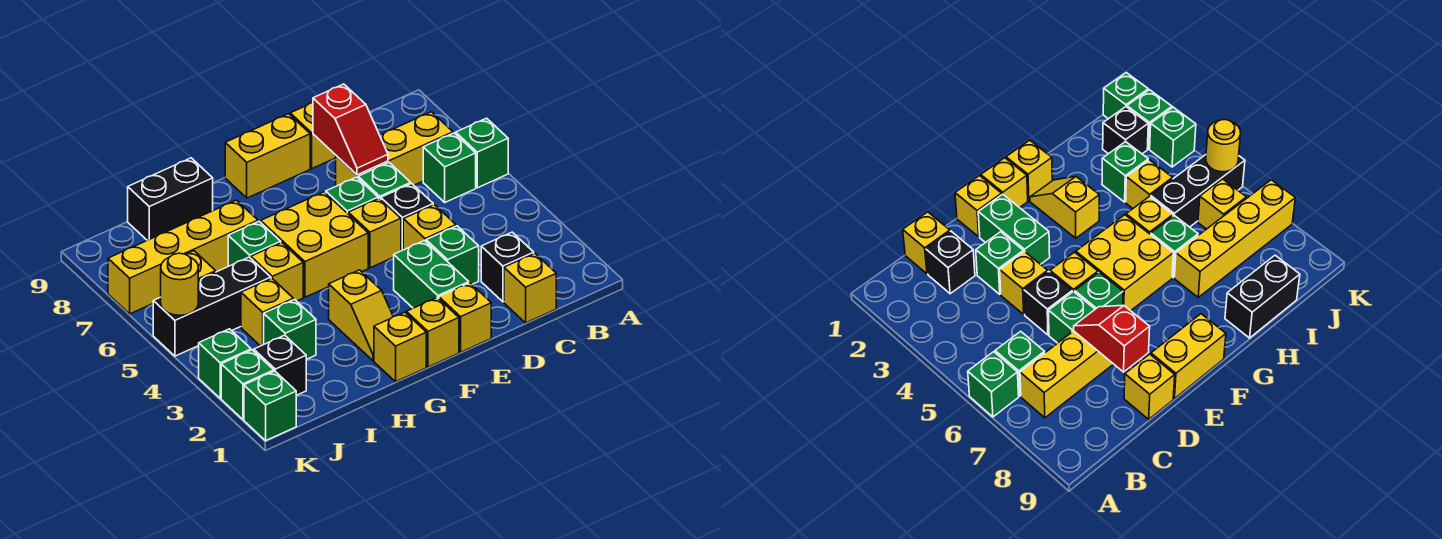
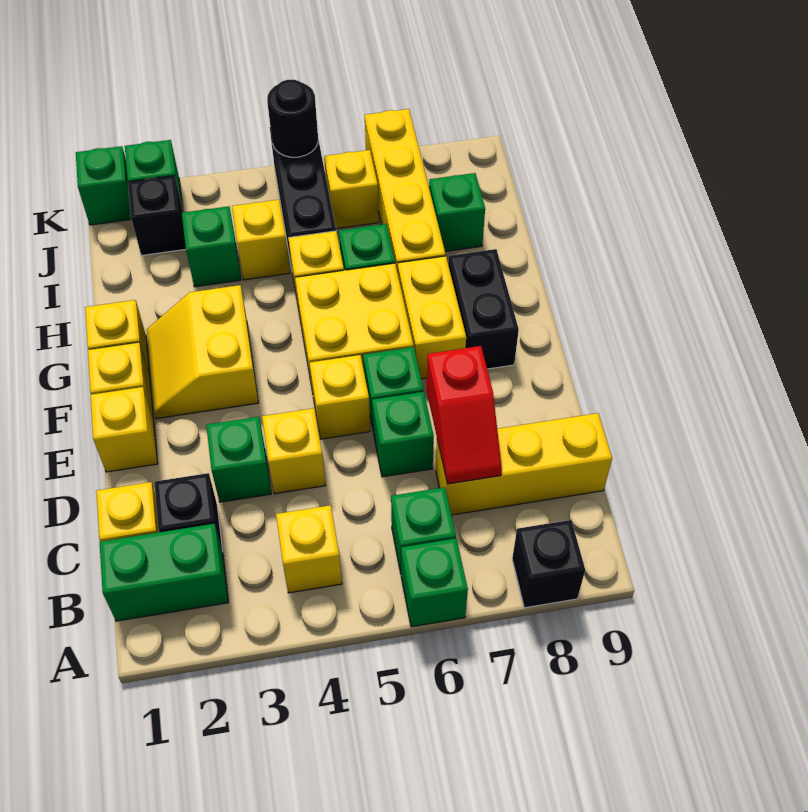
yellow brick B7:D7 level 1 -> yellow brick C7:C9 level 1
black brick D5 level 1 -> black brick A8 level 1
red slope D7:D8 level 2 top 8 -> red slope C7:D7 level 2 top D
yellow brick D9 level 1 -> yellow brick B4 level 1
green brick E2:E3 level 1 -> green brick B1:B2 level 1
yellow brick E9:F9 level 1 -> yellow brick F7:G7 level 1
yellow slope G2:G3 level 1 top 3 -> yellow slope F2:G3 level 1 top 3
black brick H9:I9 level 1 -> black brick F8:G8 level 1
green brick K3 level 1 -> green brick I8 level 1
yellow round brick K5 level 2 -> black round brick K5 level 2

